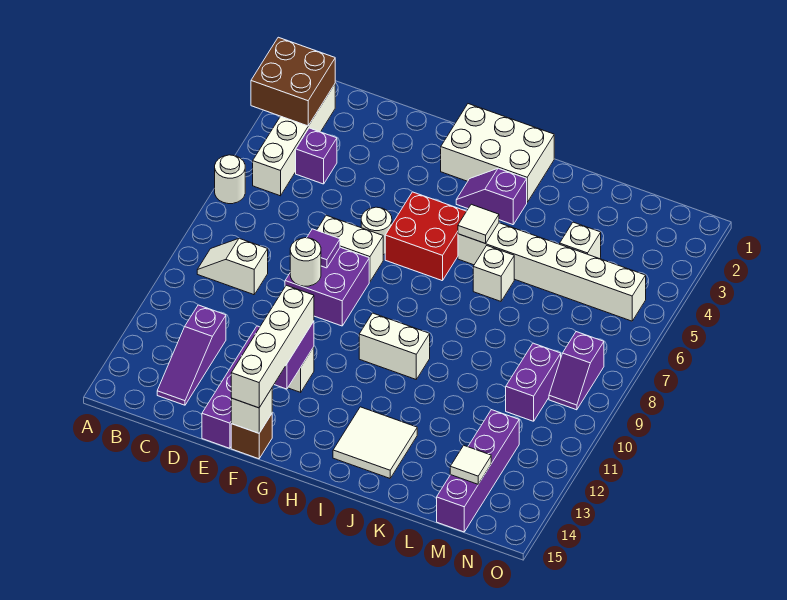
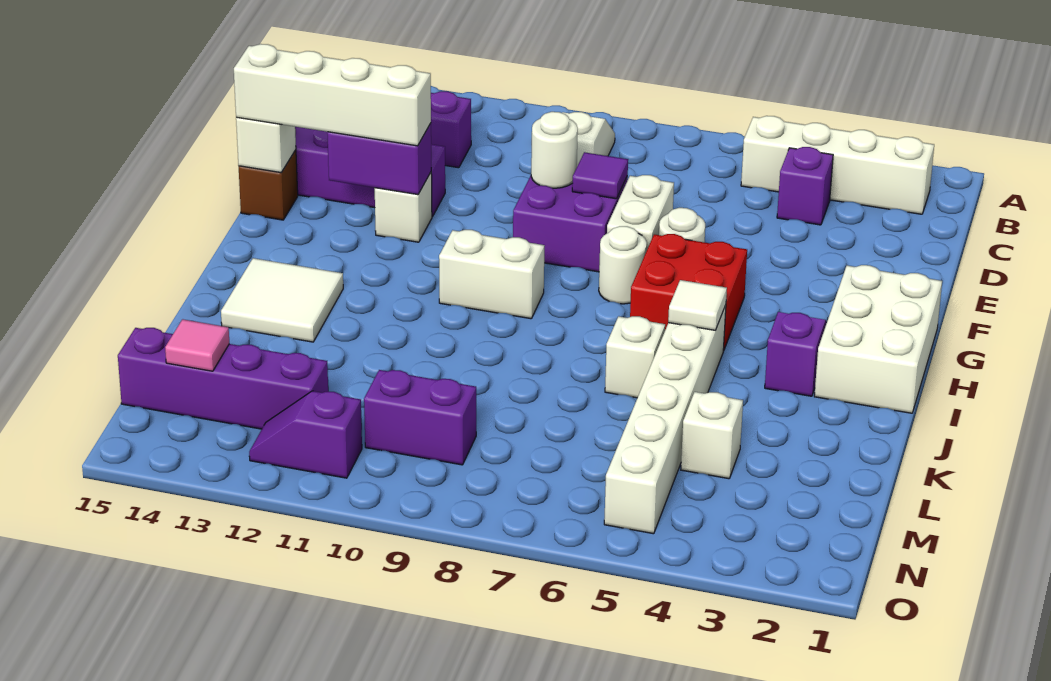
brown brick A2:B3 level 2 -> none
white round brick A6 level 1 -> white round brick G7 level 1
white brick H10:I10 level 1 -> white brick H9:H10 level 1
white tile M14 level 2 -> pink tile M14 level 2
purple slope N8:N9 level 1 top 8 -> purple slope N11:N12 level 1 top 11

